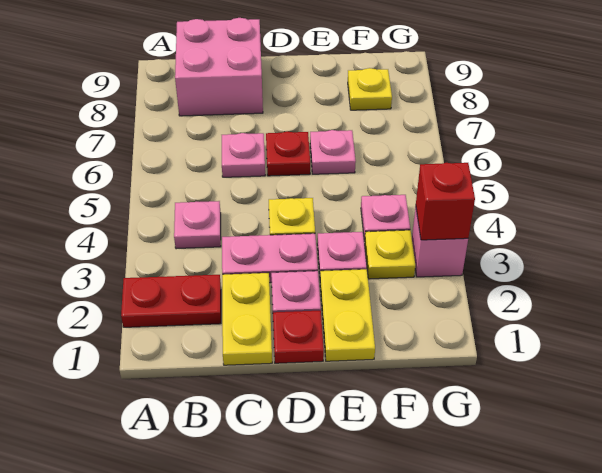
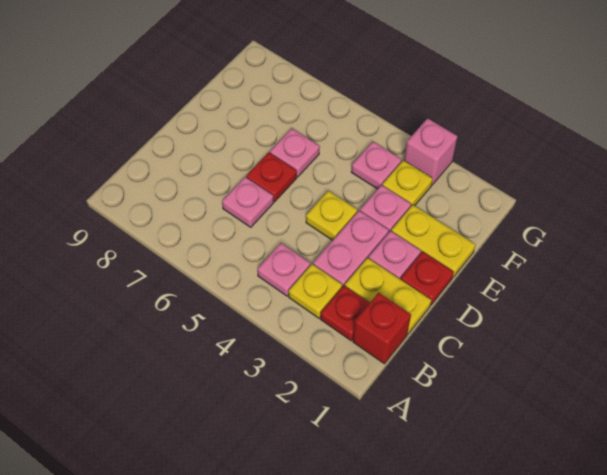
red plate A2:B2 level 1 -> red plate B2 level 1
pink brick B8:C9 level 1 -> none
yellow plate F8 level 1 -> yellow plate B3 level 1
red brick G3 level 2 -> red brick B1 level 1

